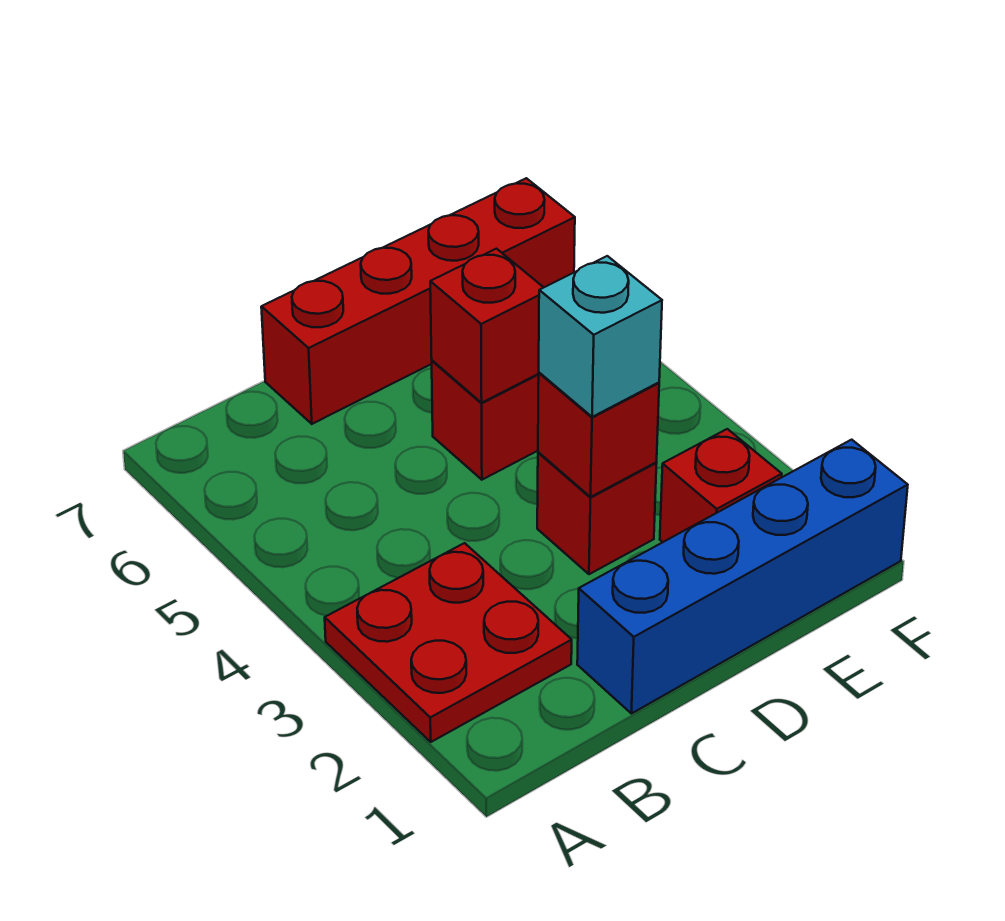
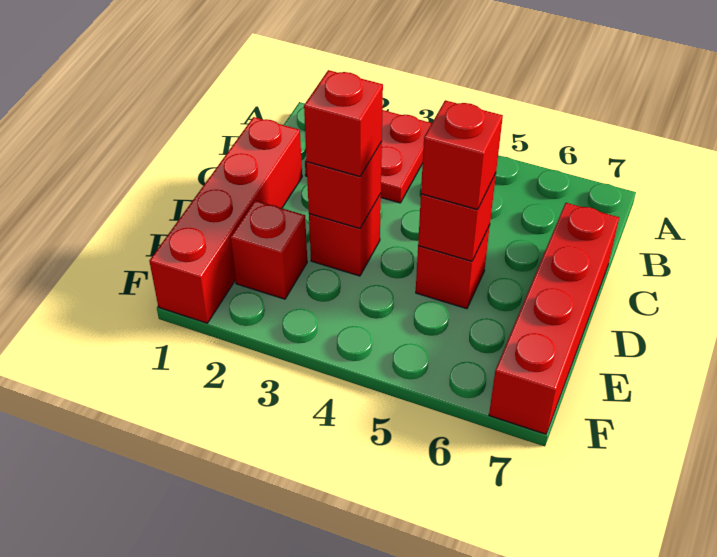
blue brick C1:F1 level 1 -> red brick C1:F1 level 1
cyan brick D3 level 3 -> red brick D3 level 3
none -> red brick D5 level 3

